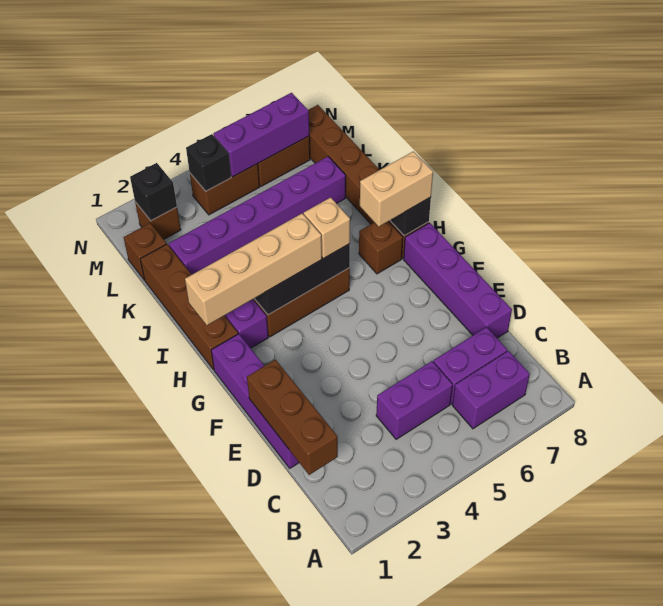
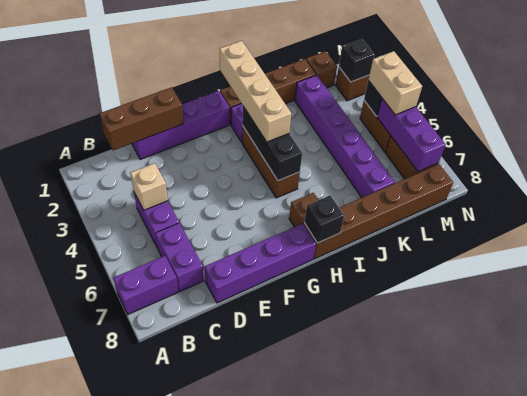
purple brick B6:B7 level 1 -> purple brick A7:B7 level 1
tan brick H5 level 3 -> tan brick C4 level 2
tan brick H7:H8 level 3 -> tan brick M4:M5 level 3

